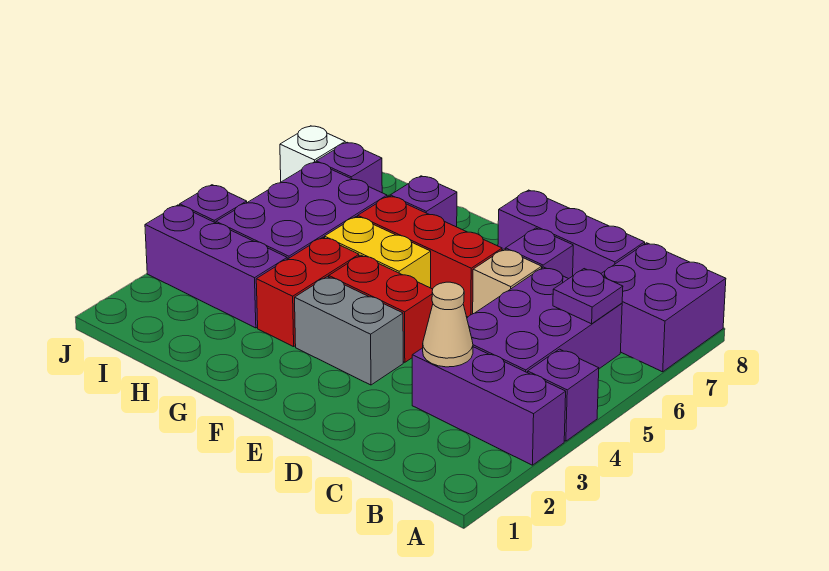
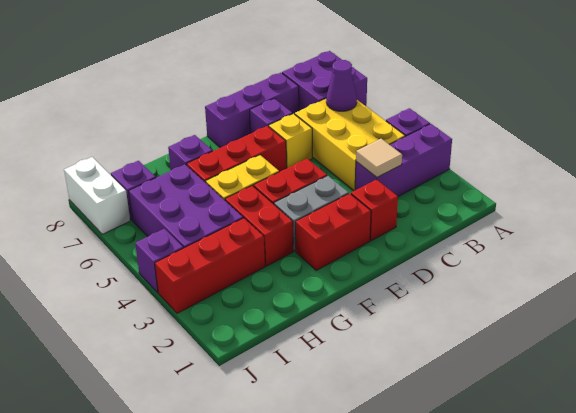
purple brick B4:C6 level 1 -> yellow brick B4:C6 level 1
purple plate B6 level 2 -> purple cone B6 level 2
tan cone C3 level 2 -> tan tile C3 level 2
none -> red brick D2 level 1
tan brick D6 level 1 -> yellow brick D6 level 1
none -> red brick E2:F2 level 1
purple brick H3:J3 level 1 -> red brick H3:J3 level 1
white brick J7 level 1 -> white brick J7:J8 level 1

